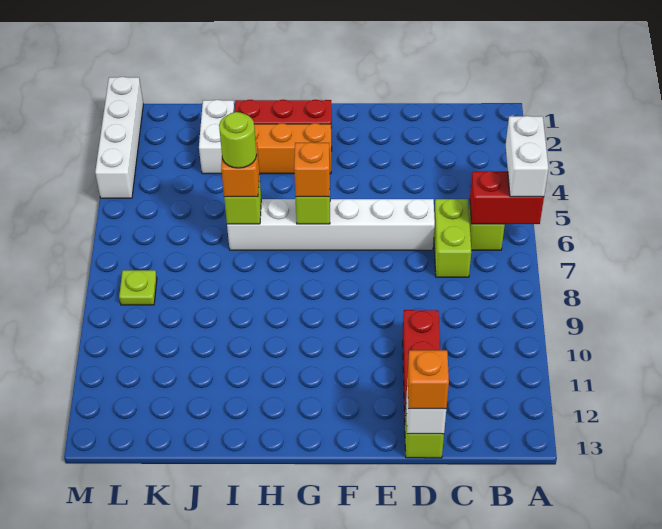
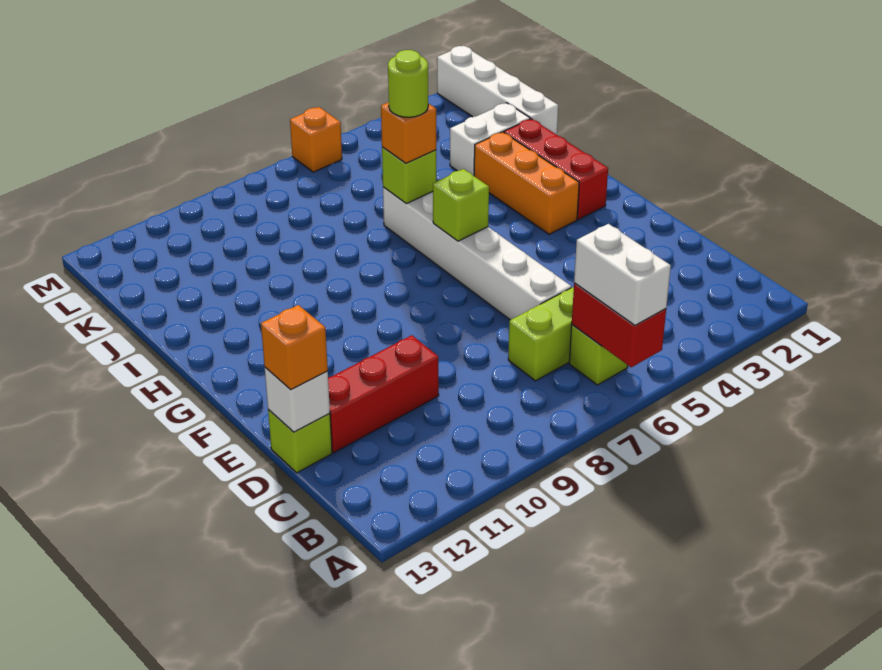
white brick A5:A6 level 3 -> white brick A6:B6 level 3
orange brick G6 level 3 -> orange brick M6 level 1
lime plate L8 level 1 -> none
white brick M1:M4 level 1 -> white brick J1:M1 level 1

